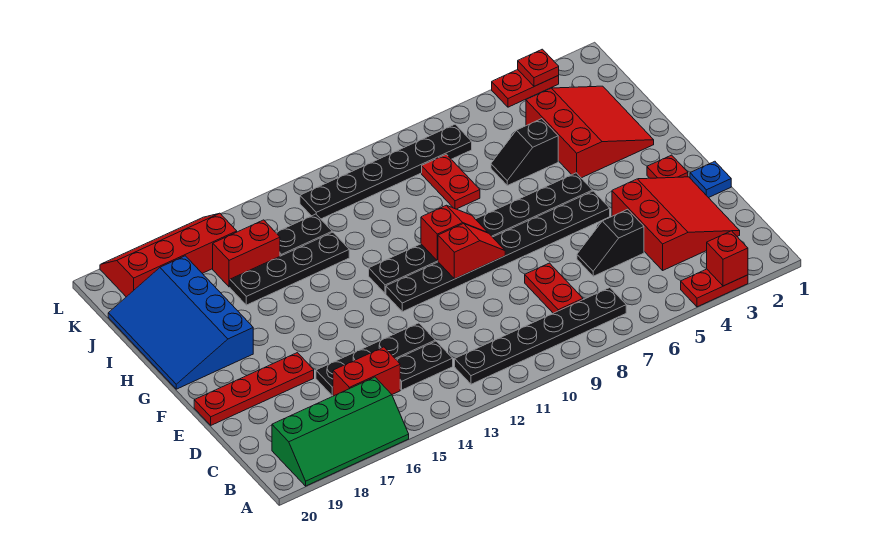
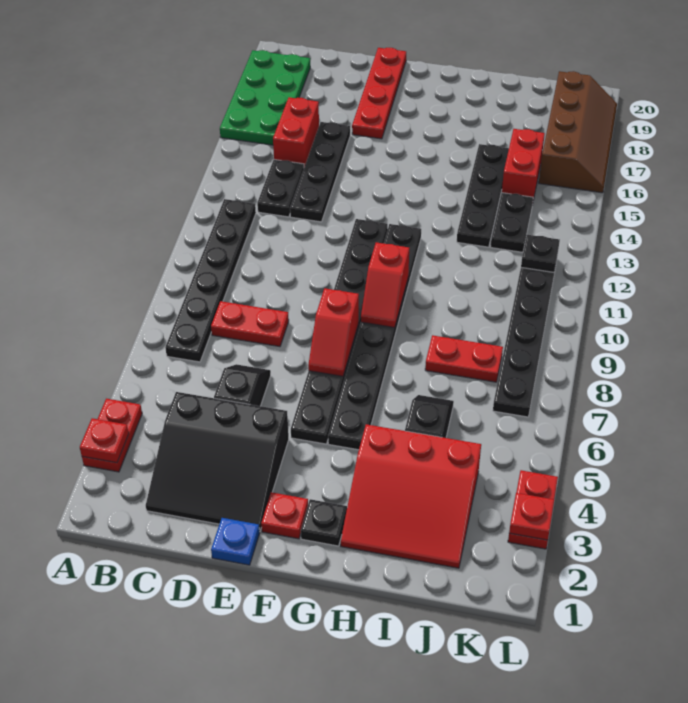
red brick A3 level 2 -> red plate A3 level 2
green slope A16:B19 level 1 top B -> green plate A16:B19 level 1
red slope C2:E4 level 1 top 4 -> black slope C2:E4 level 1 top 4
red slope F9:F10 level 2 top 10 -> red slope F7:F8 level 2 top 8
none -> black plate G2 level 1
blue slope G18:J20 level 1 top 18 -> none
none -> black plate K12 level 2
red slope K16:L19 level 1 top K -> brown slope K16:L19 level 1 top K

